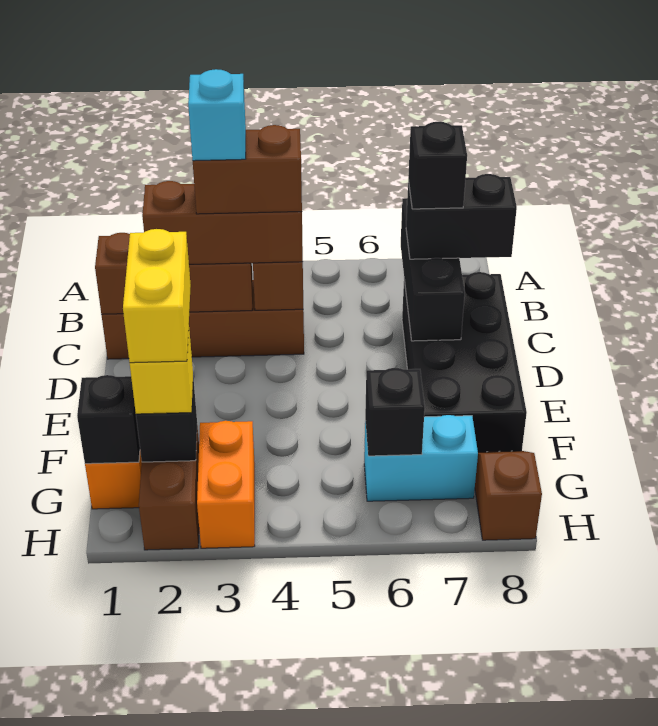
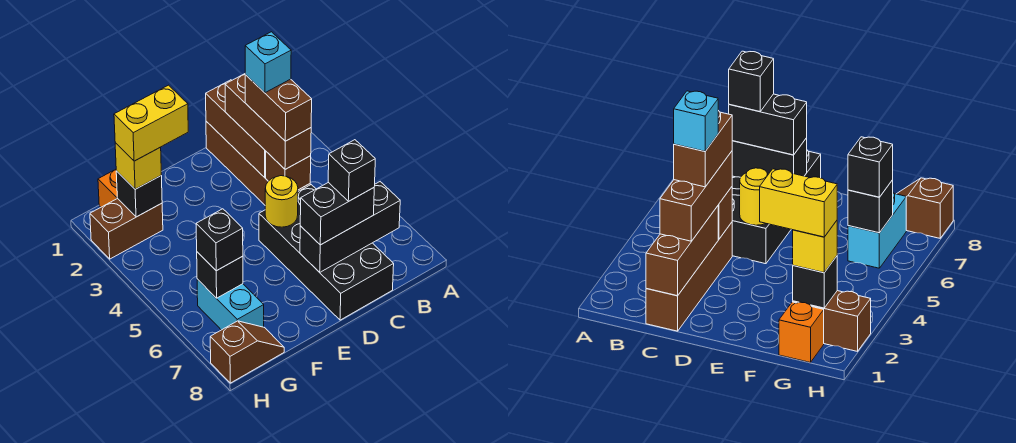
black brick C7:F8 level 1 -> black brick C5:D8 level 1
black brick C7:C8 level 3 -> black brick C7:D7 level 3
none -> yellow round brick D5 level 2
black brick G1 level 2 -> black brick G6 level 3
orange brick G3:H3 level 1 -> none

